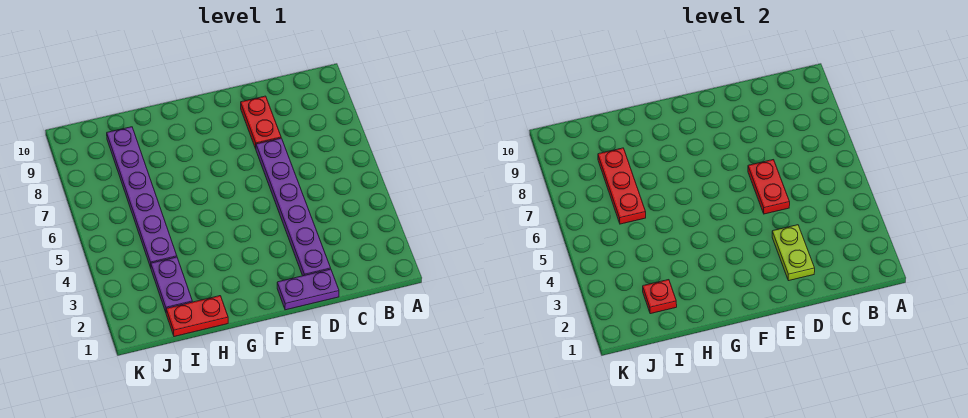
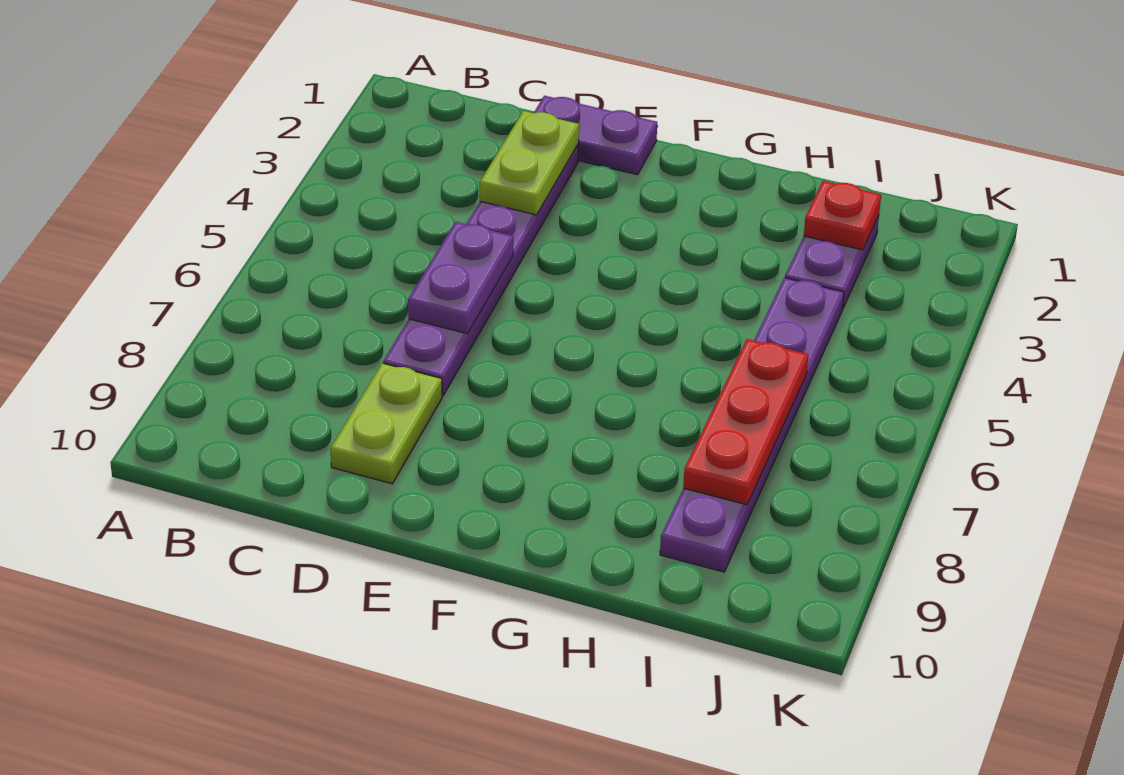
red plate D5:D6 level 2 -> purple plate D5:D6 level 2
red plate D8:D9 level 1 -> lime plate D8:D9 level 1
red plate H1:I1 level 1 -> none

